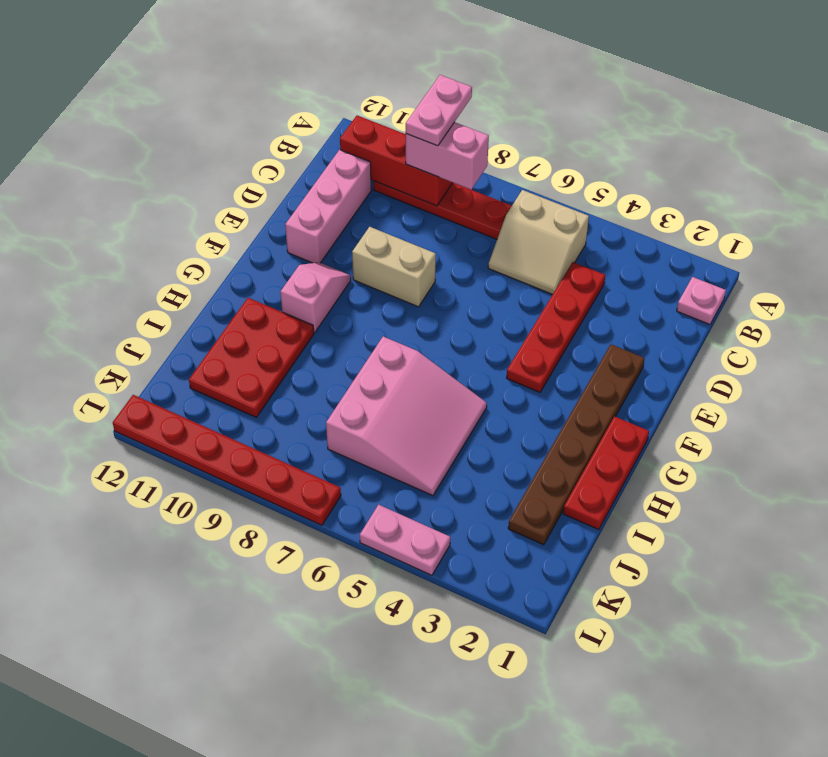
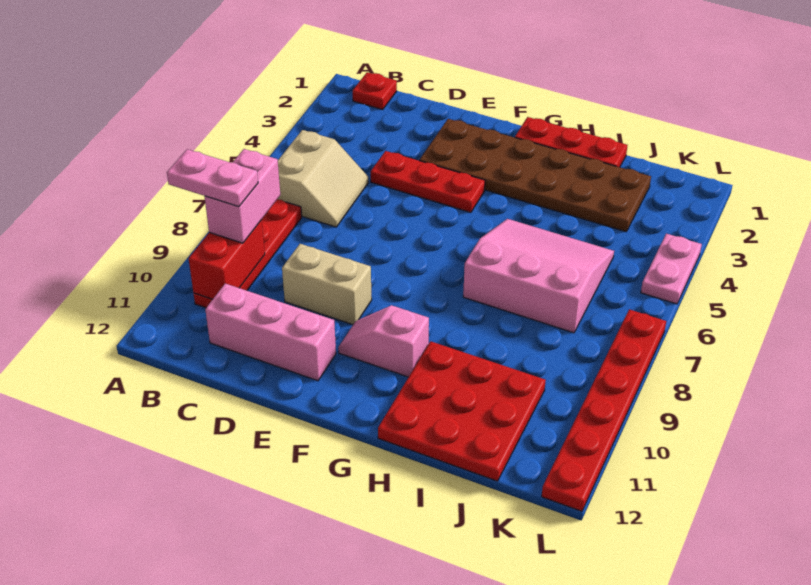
pink plate B1 level 1 -> red plate B1 level 1
red brick B9:B11 level 2 -> red brick B9:B10 level 2
red plate C4:F4 level 1 -> red plate D4:F4 level 1
brown plate E2:J2 level 1 -> brown plate E2:J3 level 1
tan brick E8:E9 level 1 -> tan brick D9:E9 level 1
red plate H10:J11 level 1 -> red plate H10:J12 level 1

